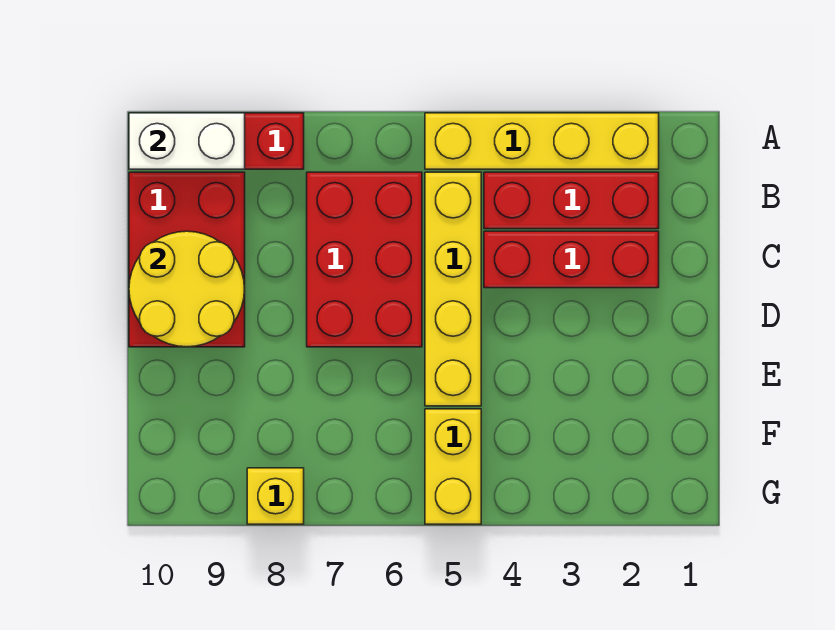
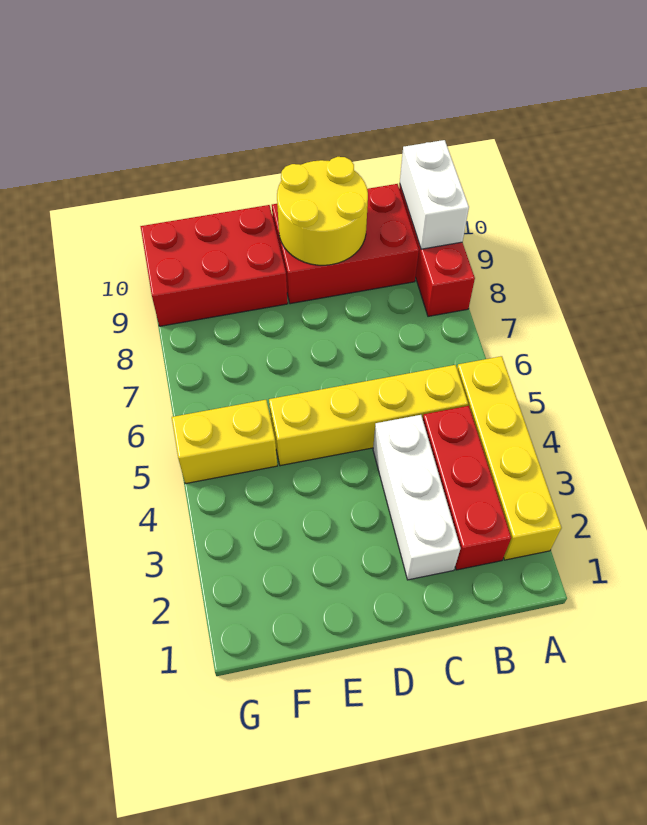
red brick B6:D7 level 1 -> red brick E9:G10 level 1
red brick C2:C4 level 1 -> white brick C2:C4 level 1
yellow brick G8 level 1 -> none

